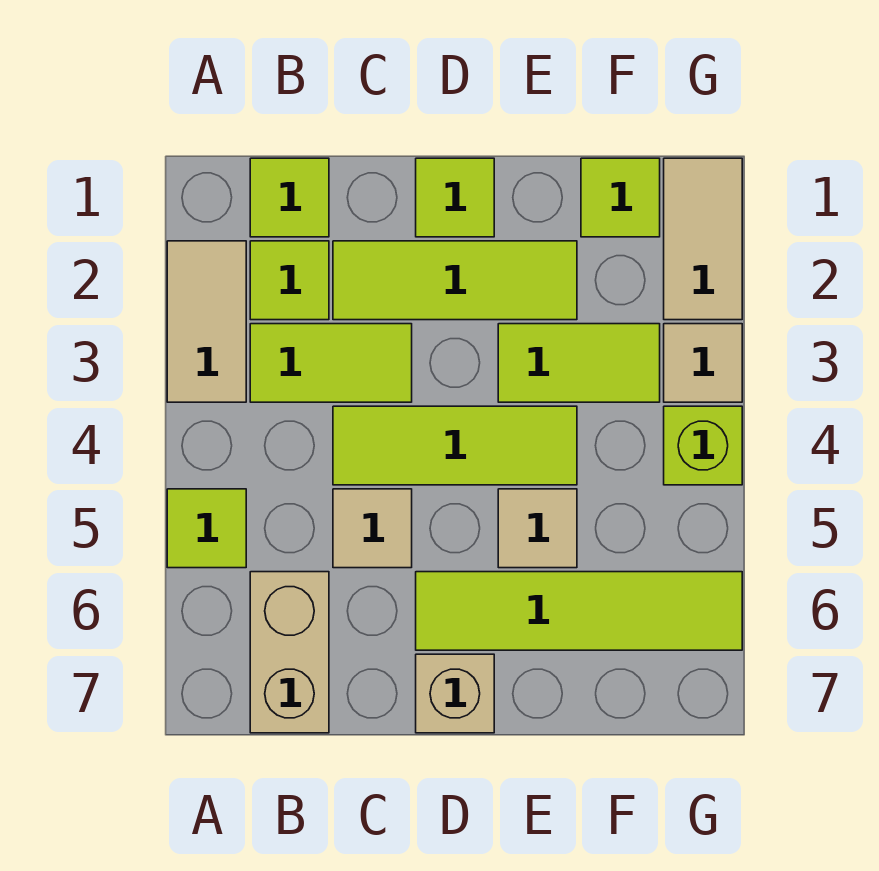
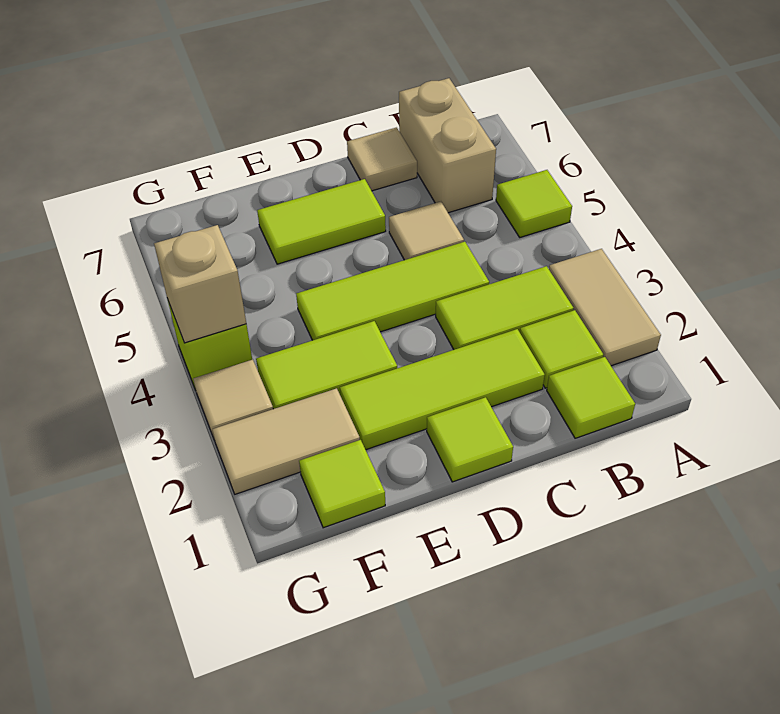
lime tile D6:G6 level 1 -> lime tile D6:E6 level 1
tan brick D7 level 1 -> tan brick G4 level 2
tan tile E5 level 1 -> tan tile C7 level 1
tan tile G1:G2 level 1 -> tan tile F2:G2 level 1

